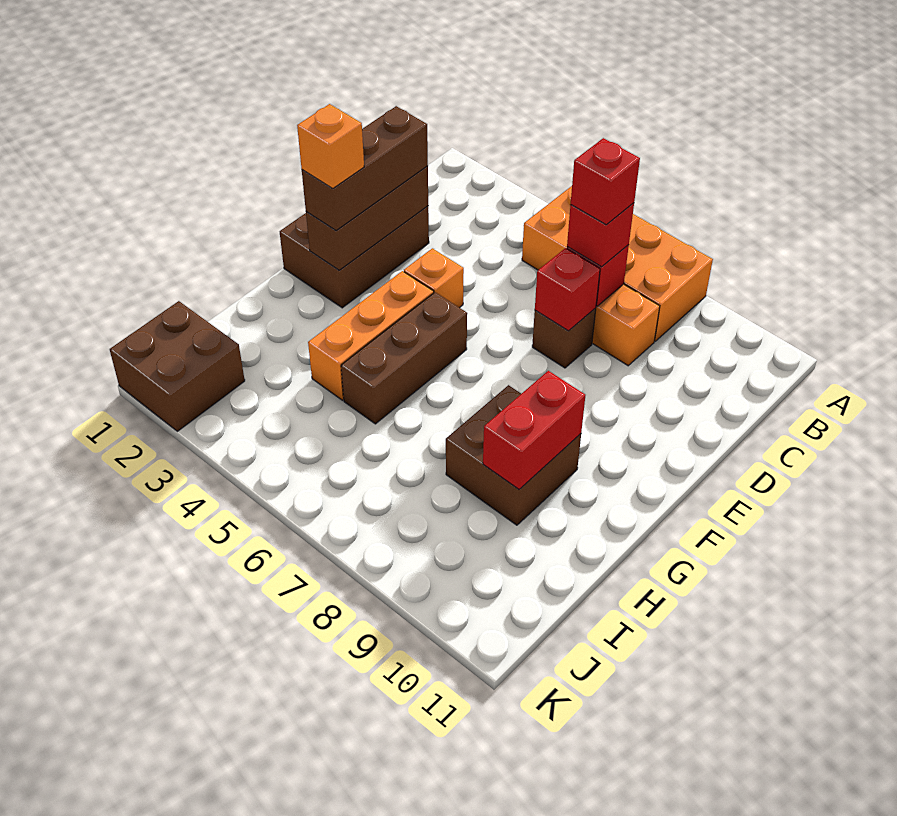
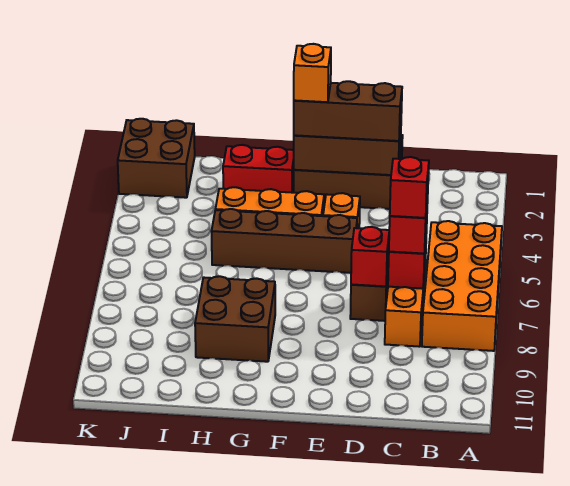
brown brick F5:H5 level 1 -> brown brick E5:H5 level 1
red brick G9:H9 level 2 -> red brick G2:H2 level 1

